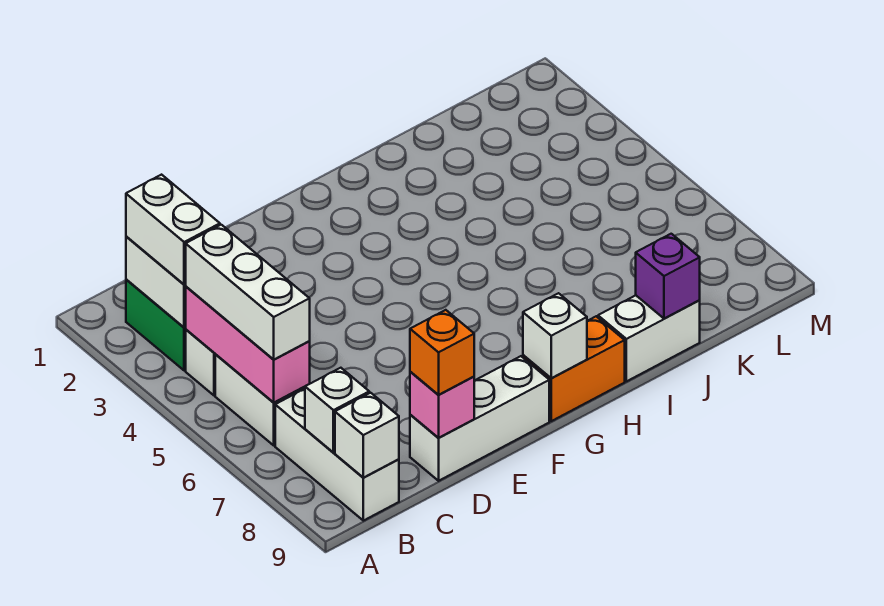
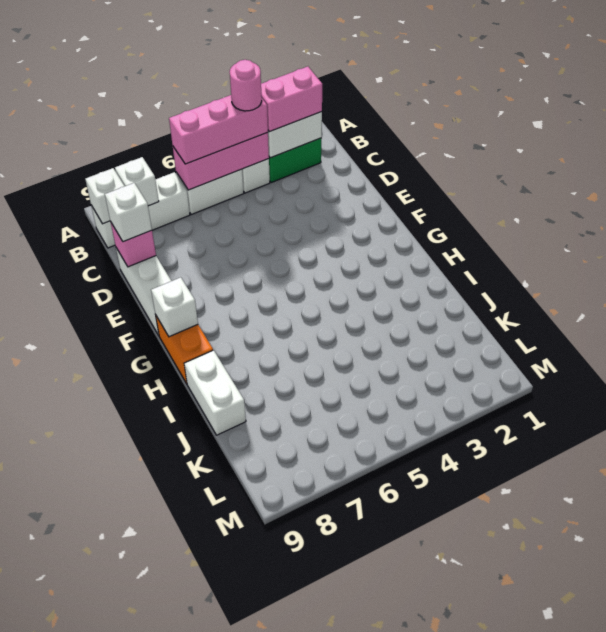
white brick B2:B3 level 3 -> pink brick B2:B3 level 3
white brick B4:B6 level 3 -> pink brick B4:B6 level 3
none -> pink round brick B4 level 4
orange brick D9 level 3 -> white brick D9 level 3
purple brick J9 level 2 -> none

